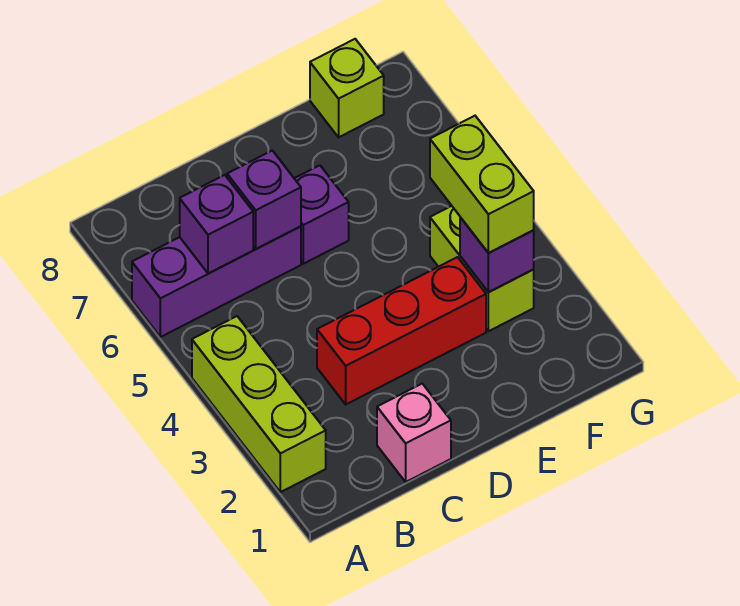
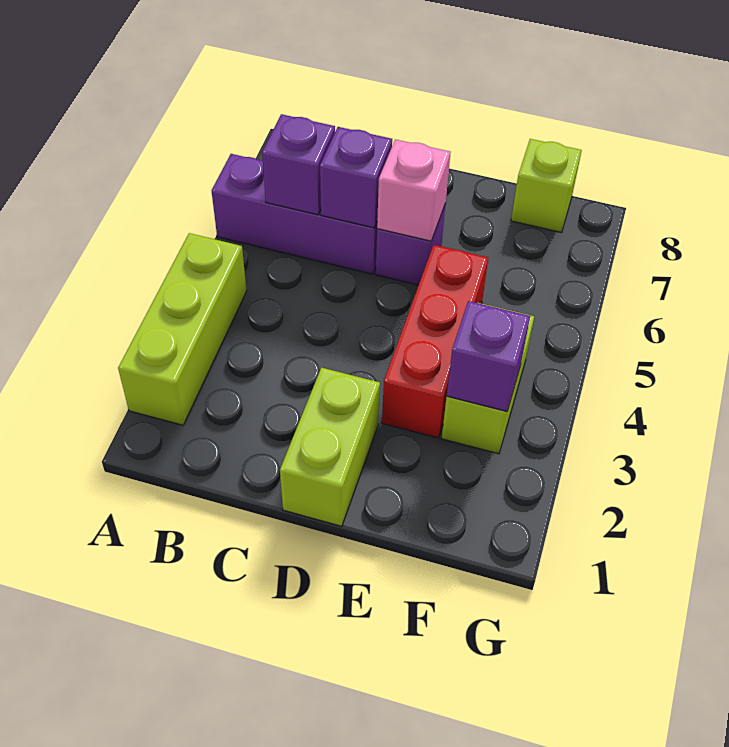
pink brick C1 level 1 -> pink brick D6 level 2
red brick C3:E3 level 1 -> red brick E3:E5 level 1
lime brick F3:F4 level 3 -> lime brick D1:D2 level 1

